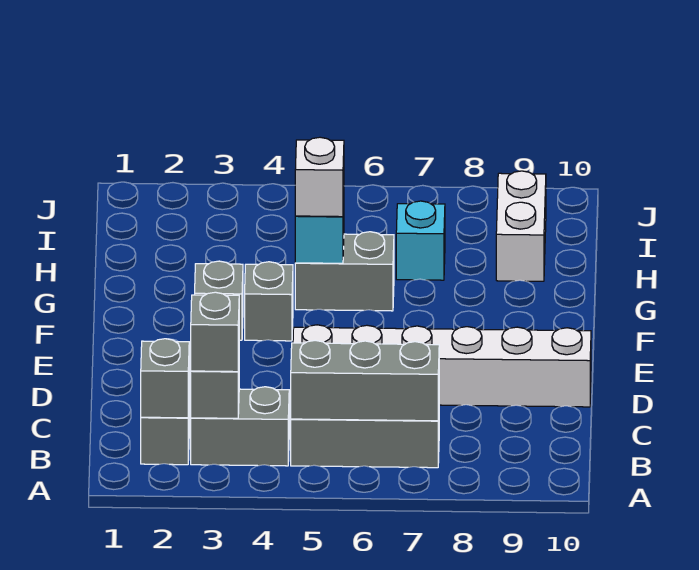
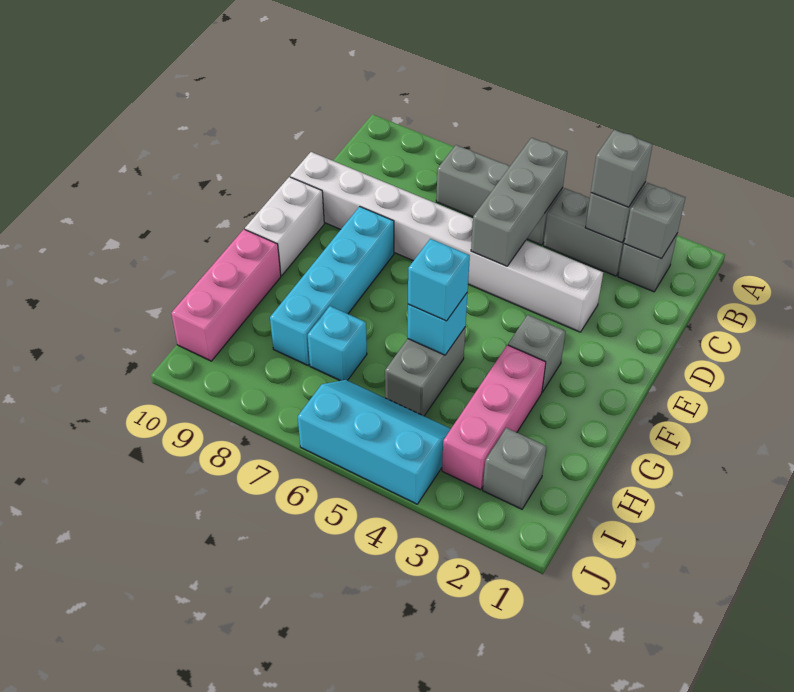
grey brick B5:B7 level 2 -> grey brick B5:D5 level 2
white brick D5:D10 level 1 -> white brick D3:D10 level 1
none -> cyan brick E8:H8 level 1
grey brick F4 level 1 -> grey brick I2 level 1
none -> pink brick G3:I3 level 1
grey brick G5:G6 level 1 -> grey brick G5:H5 level 1
white brick G5 level 3 -> cyan brick G5 level 3
none -> pink brick G10:I10 level 1
white brick H9:I9 level 1 -> white brick E10:F10 level 1
none -> cyan slope I4:J6 level 1 top J

